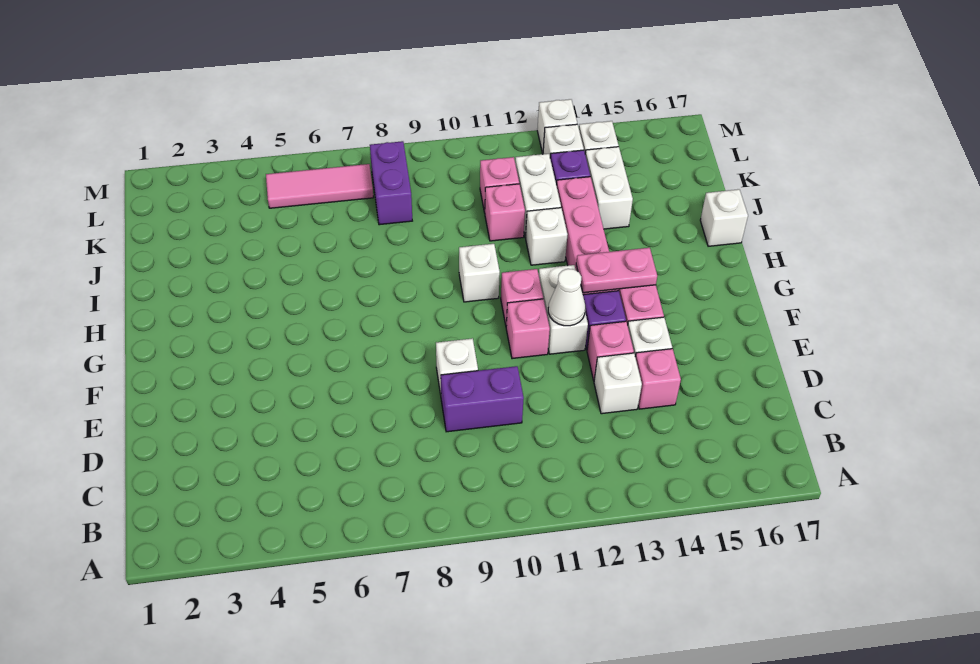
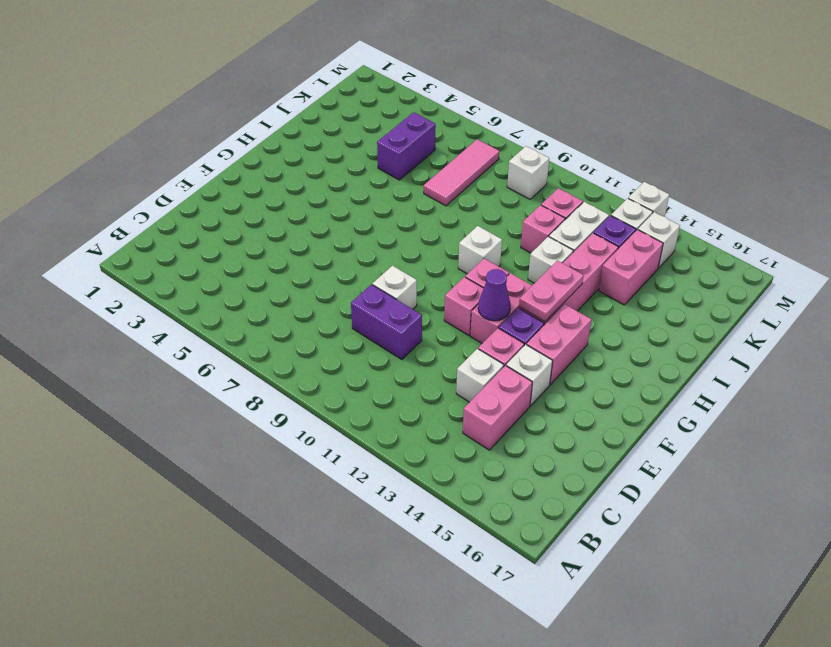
pink brick D14 level 1 -> pink brick C14:D14 level 1
white brick F12:G12 level 1 -> pink brick F12:G12 level 1
white cone F12 level 2 -> purple cone F12 level 2
pink plate G13:G14 level 2 -> pink plate G13:H13 level 2
white brick I17 level 1 -> white brick L9 level 1
white brick J14:K14 level 1 -> pink brick J14:K14 level 1
purple brick K8:L8 level 1 -> purple brick J5:K5 level 1
pink tile L5:L7 level 1 -> pink tile J7:L7 level 1

